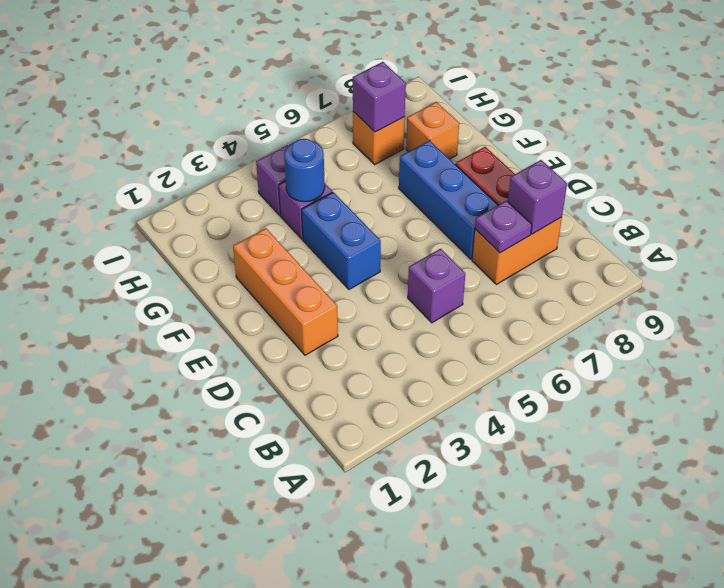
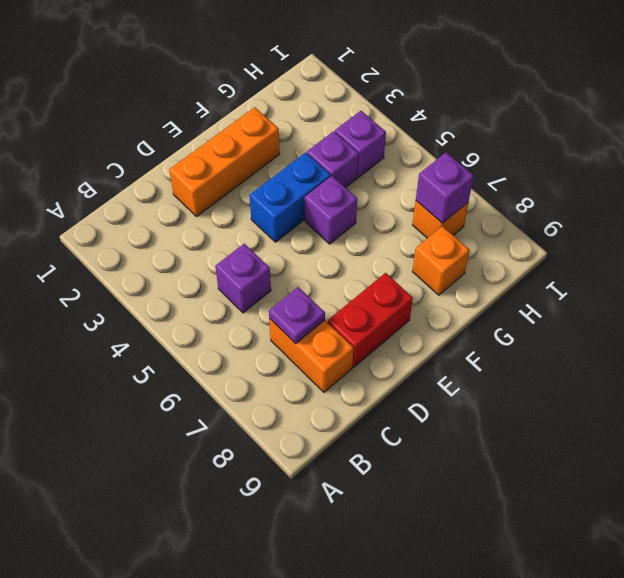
purple brick C8 level 2 -> purple brick F5 level 1
blue brick D7:F7 level 1 -> none
blue round brick G4 level 2 -> none

